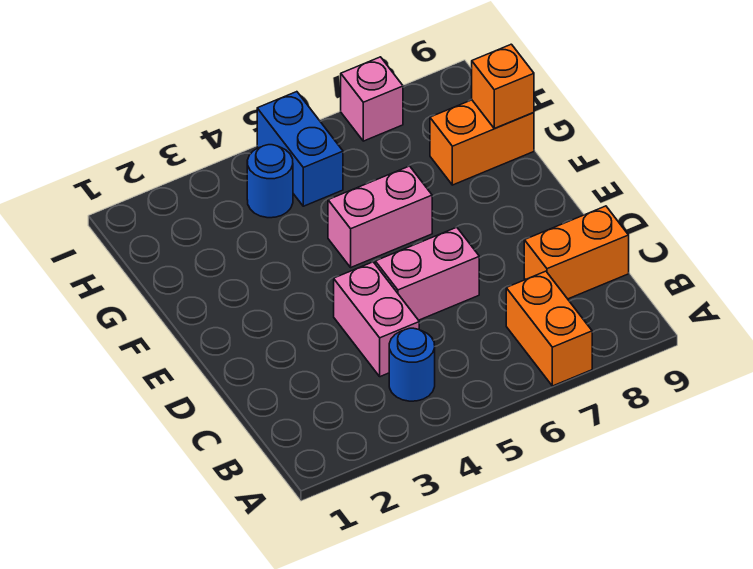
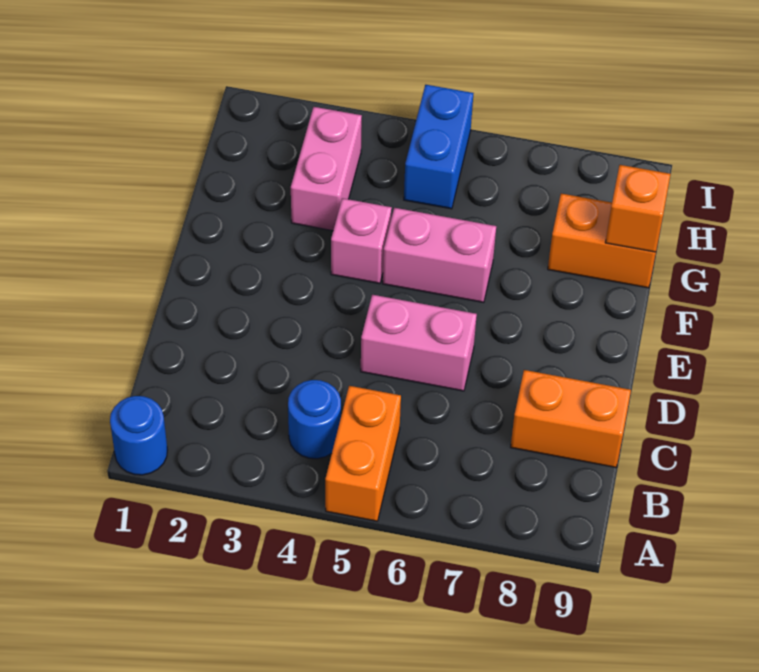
orange brick A7:B7 level 1 -> orange brick A5:B5 level 1
pink brick C4:D4 level 1 -> pink brick G3:H3 level 1
blue round brick H4 level 1 -> blue round brick A1 level 1
pink brick I7 level 1 -> pink brick F4 level 1

